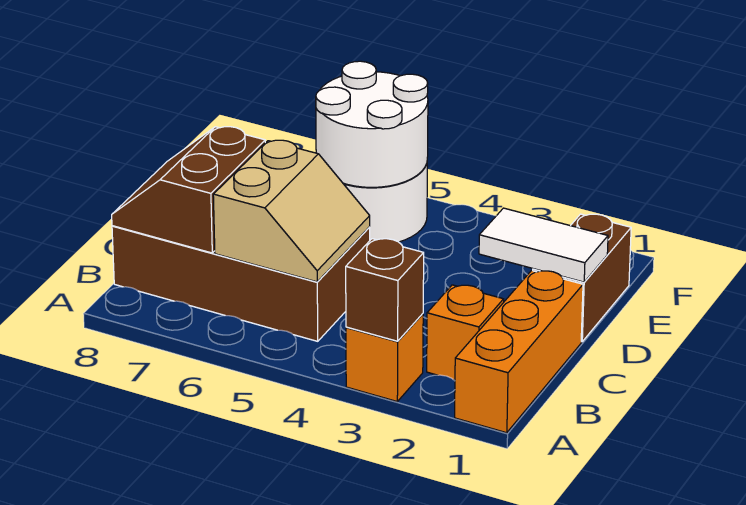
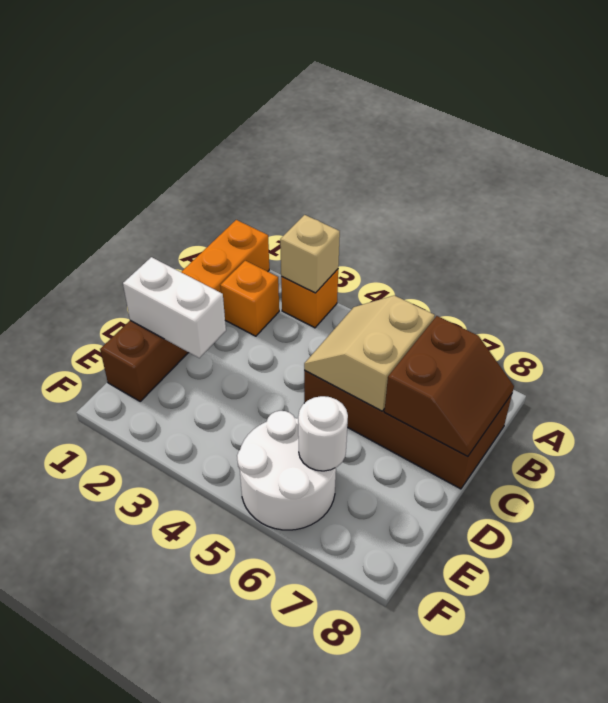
brown brick A3 level 2 -> tan brick A3 level 2
white tile D1:D2 level 2 -> white brick D1:D2 level 2
white round brick E5:F6 level 2 -> white round brick E6 level 2

